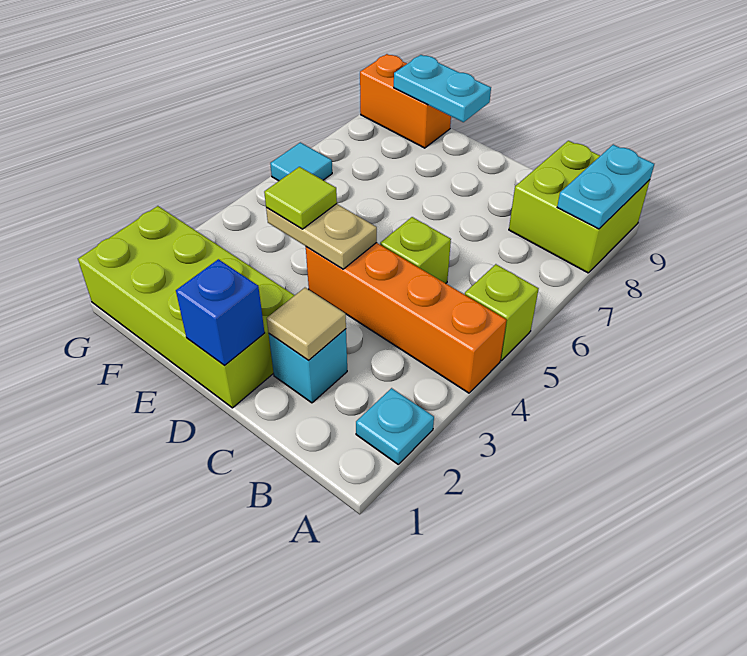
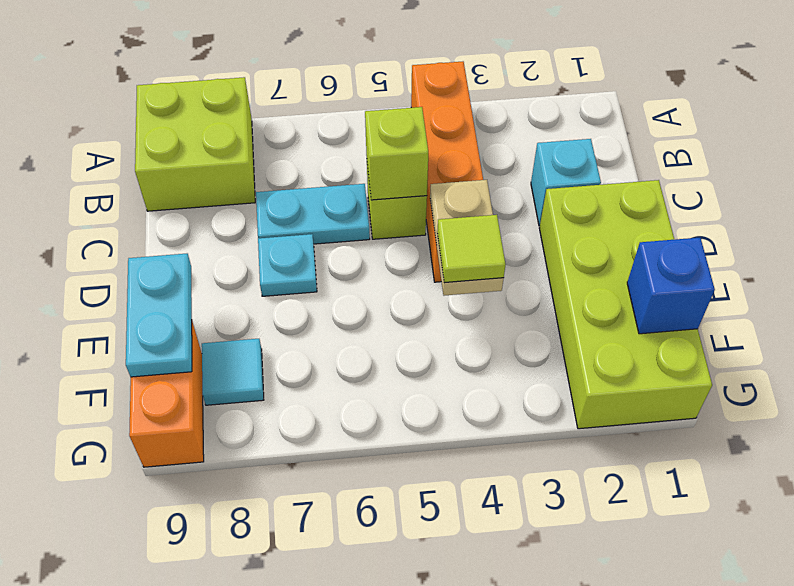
cyan plate A2 level 1 -> cyan plate D7 level 1
lime brick A5 level 1 -> lime brick C5 level 2
cyan plate A8:A9 level 2 -> cyan plate C6:C7 level 1
tan tile C2 level 2 -> none
blue brick D1 level 2 -> blue brick F1 level 2
cyan tile G6 level 1 -> cyan tile F8 level 1

